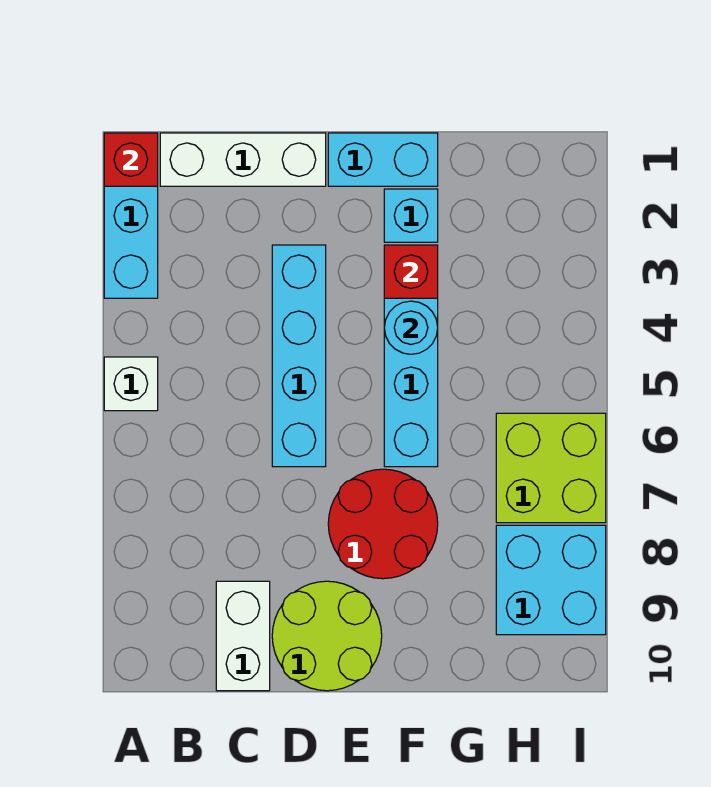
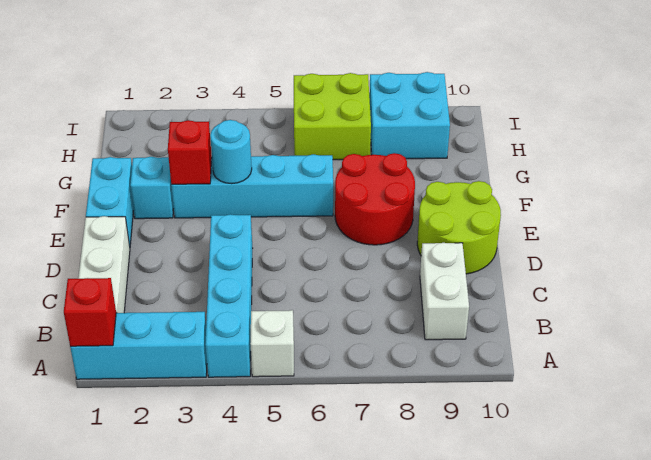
white brick C9:C10 level 1 -> white brick B9:C9 level 1
cyan brick D3:D6 level 1 -> cyan brick A4:D4 level 1

